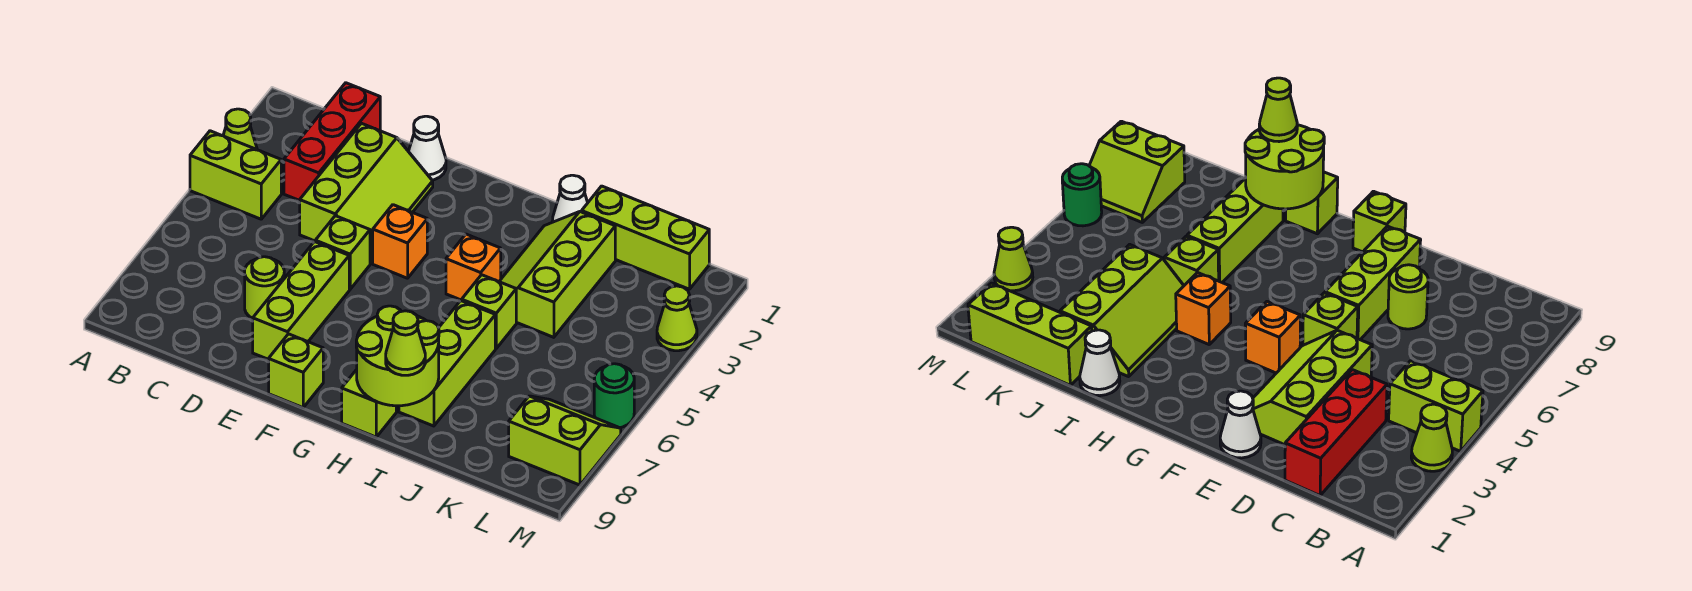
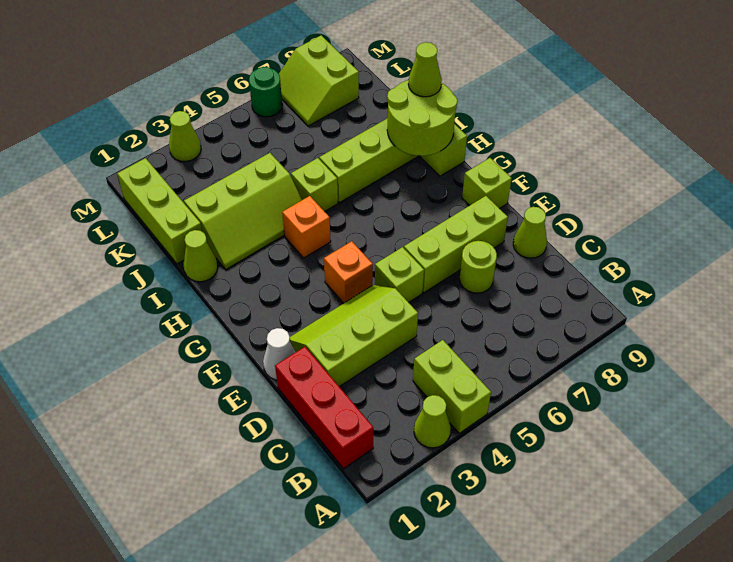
red brick C1:C3 level 1 -> red brick B1:D1 level 1
none -> lime cone D9 level 1
white cone I1 level 1 -> lime cone I1 level 1

